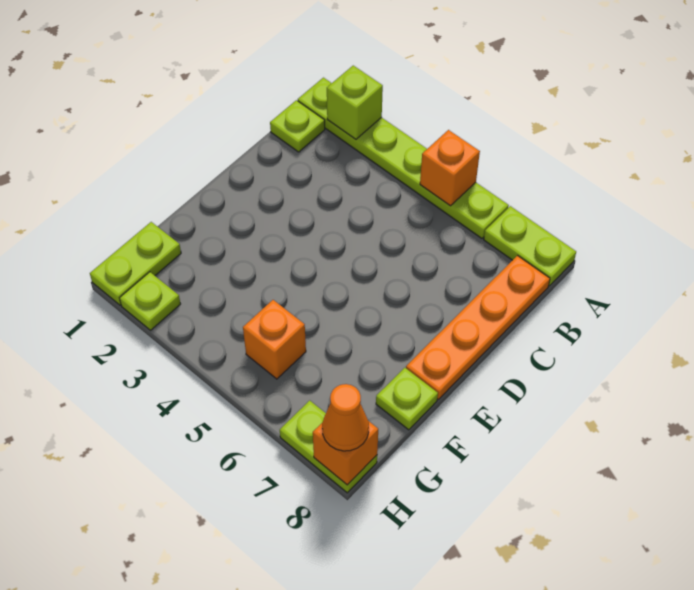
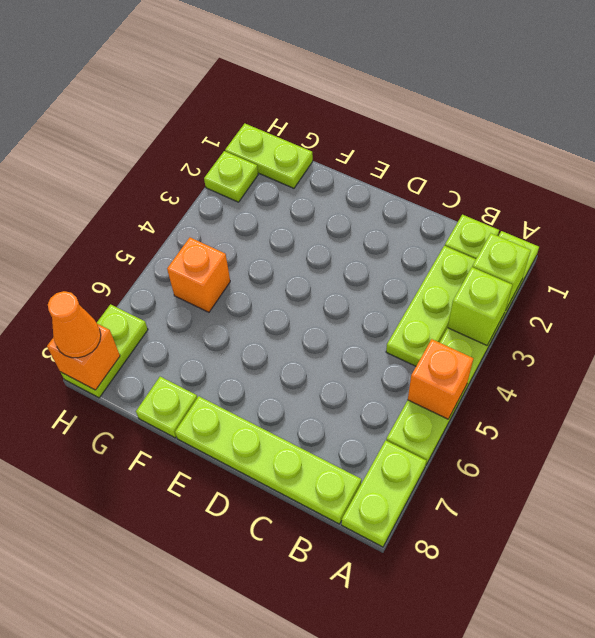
none -> lime brick A3 level 2
none -> lime plate B2:B4 level 1
orange plate B8:E8 level 1 -> lime plate B8:E8 level 1

